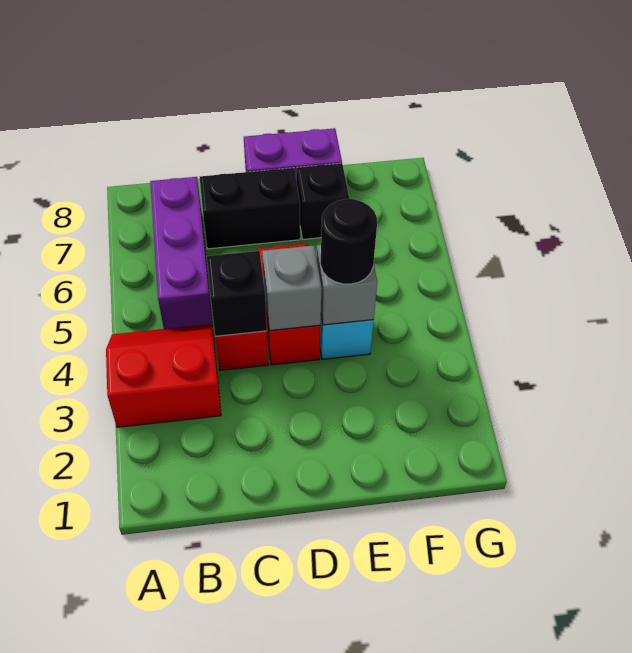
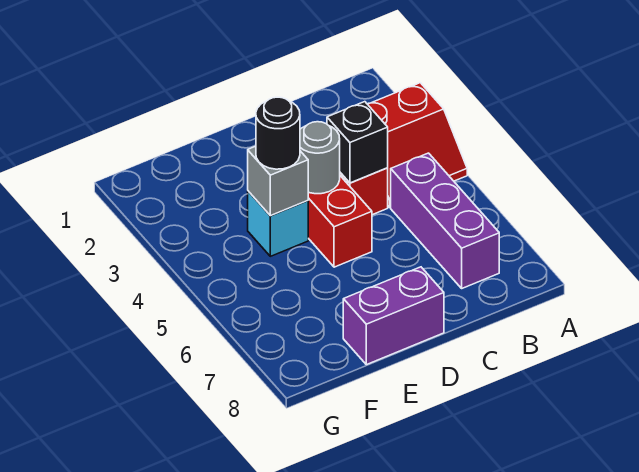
black brick C7:D7 level 1 -> none
grey brick D4 level 2 -> grey round brick D4 level 2
black brick E7 level 1 -> none

